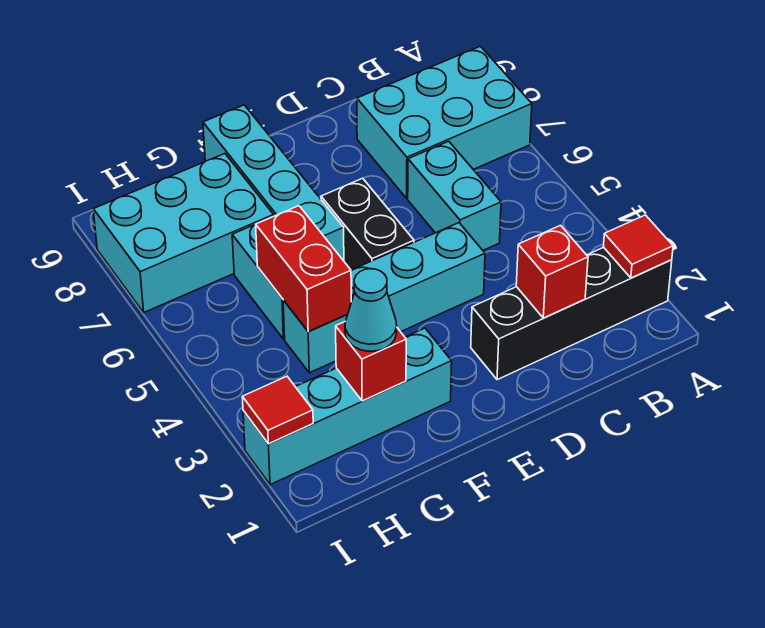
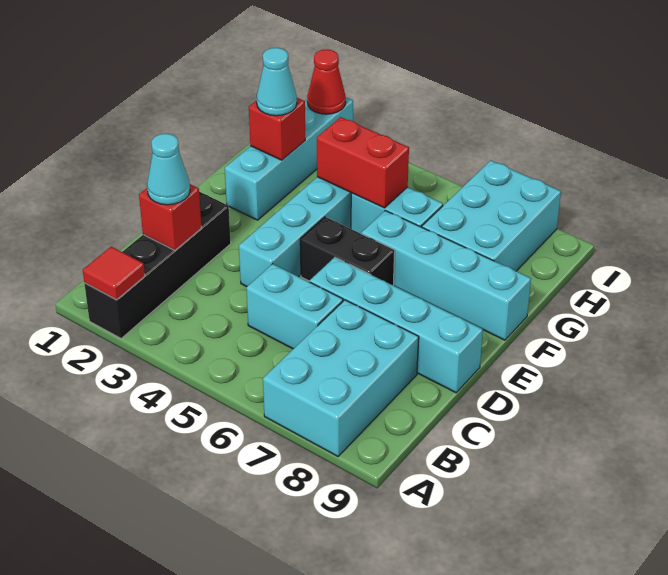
none -> cyan cone C2 level 3
none -> cyan brick D6:D9 level 1
red tile I2 level 2 -> red cone I2 level 2

